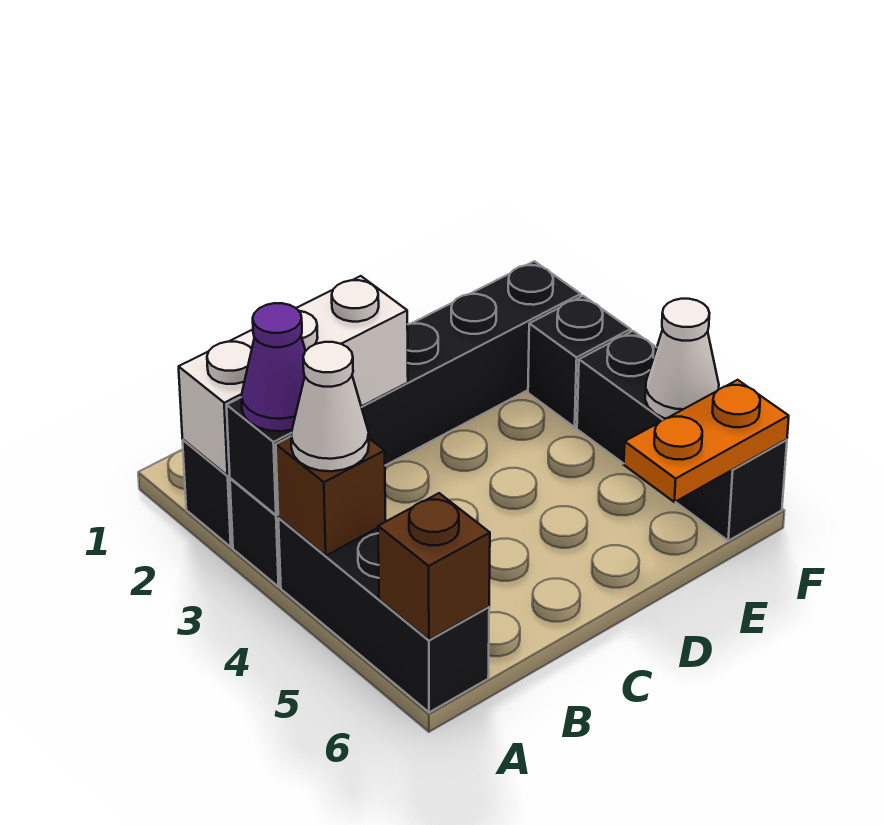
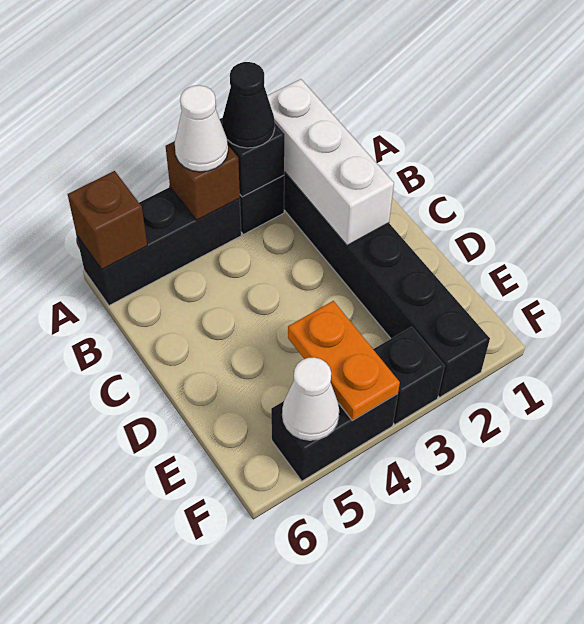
purple cone A3 level 3 -> black cone A3 level 3
orange plate E6:F6 level 2 -> orange plate E4:F4 level 2
black brick F4:F6 level 1 -> black brick F4:F5 level 1

